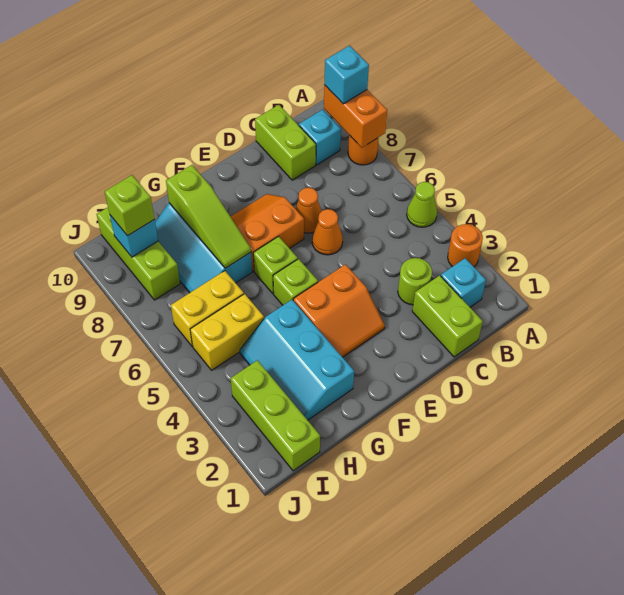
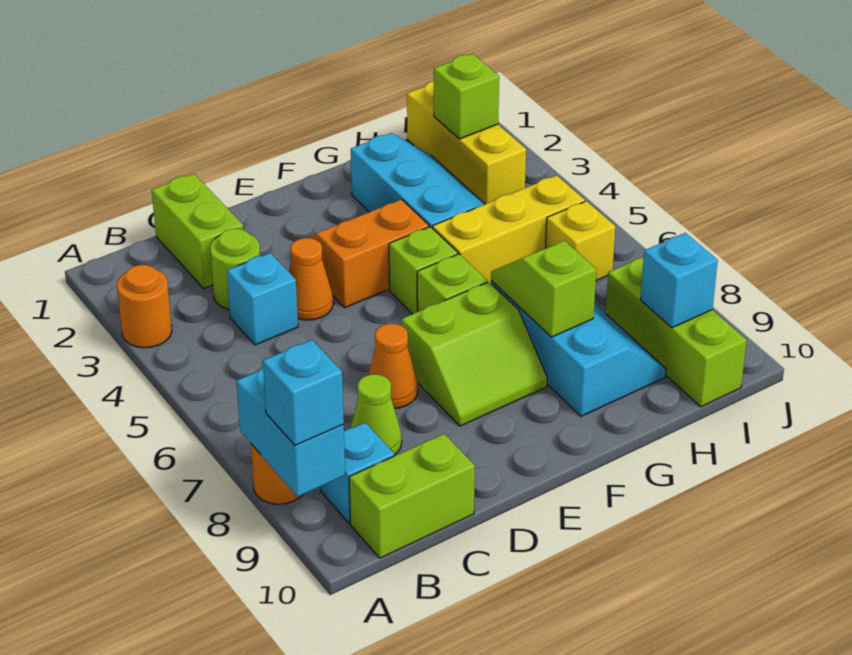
lime cone A5 level 1 -> lime cone C8 level 1
orange brick A8:A9 level 2 -> cyan brick A8:A9 level 2
cyan brick B2 level 1 -> cyan brick C4 level 1
lime brick C9:C10 level 1 -> lime brick B10:C10 level 1
orange cone D6 level 1 -> orange cone D4 level 1
orange slope E7:F8 level 1 top 7 -> lime slope E7:F8 level 1 top 7
lime slope G7:G9 level 2 top 9 -> lime slope G7:G8 level 2 top 8
yellow brick H5:I5 level 1 -> yellow brick G5:I5 level 1
yellow brick H6:I6 level 1 -> yellow brick I6 level 1
lime brick I1:I3 level 1 -> yellow brick I1:I3 level 1
lime brick I9 level 3 -> lime brick I2 level 2

